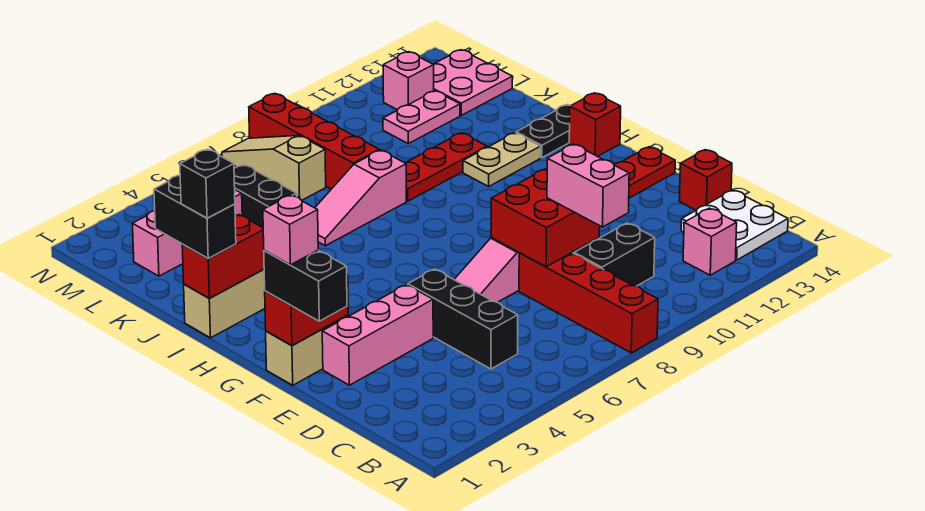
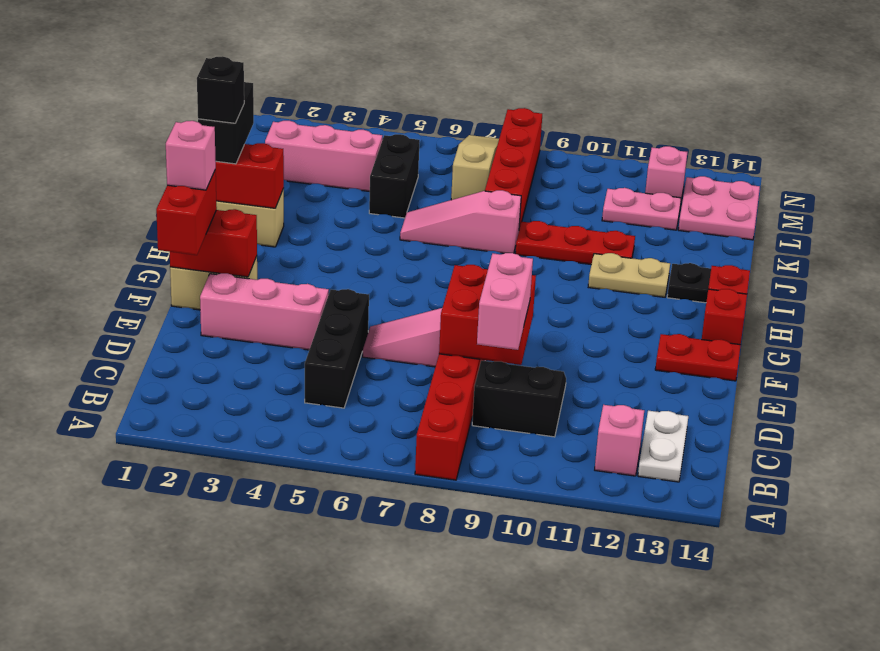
white plate B13:C14 level 1 -> white plate B13:C13 level 1
red brick D14 level 1 -> red brick G14 level 1
black brick E1:F1 level 3 -> red brick E1:F1 level 3

